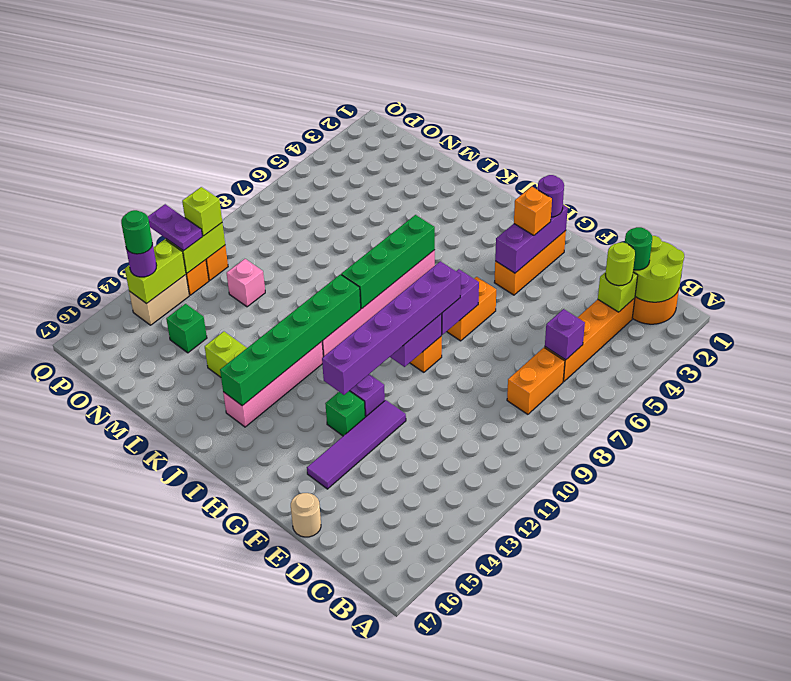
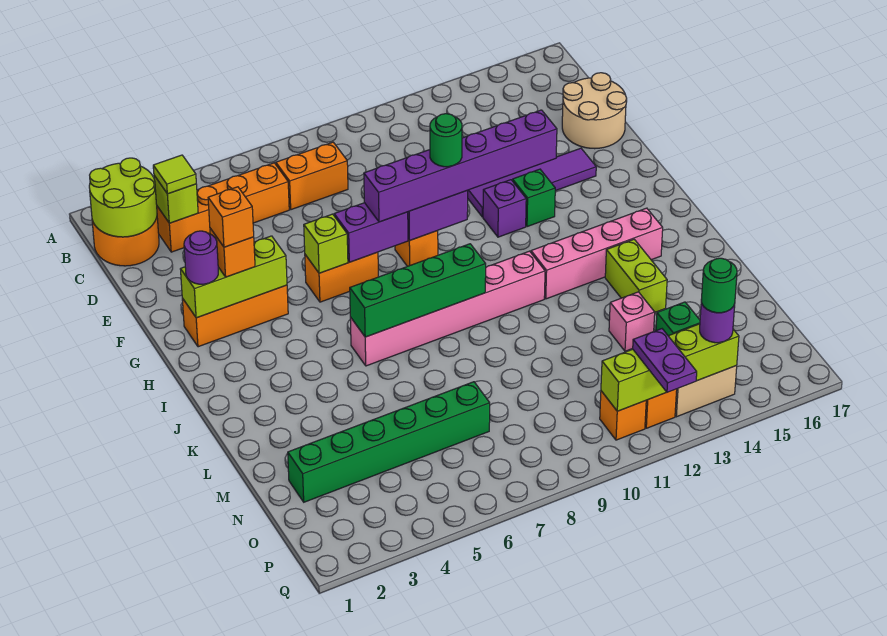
green round brick C2 level 3 -> green round brick G10 level 4
lime round brick C3 level 3 -> lime tile C3 level 3
purple brick C6 level 2 -> none
tan round brick E17 level 1 -> tan round brick D16:E17 level 1
purple brick G2:G4 level 2 -> lime brick G2:G4 level 2
none -> orange brick G3 level 4
green brick J10:J15 level 2 -> green brick N2:N7 level 1
pink brick N11 level 1 -> pink brick M13 level 1
lime brick P11 level 3 -> lime brick G6 level 2

